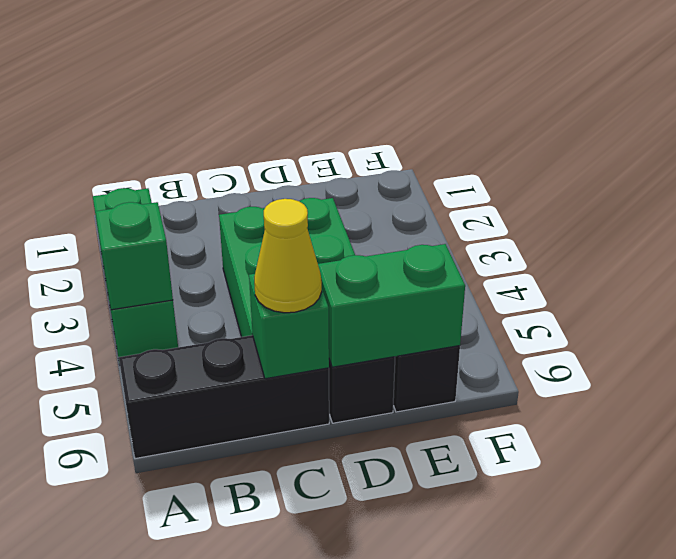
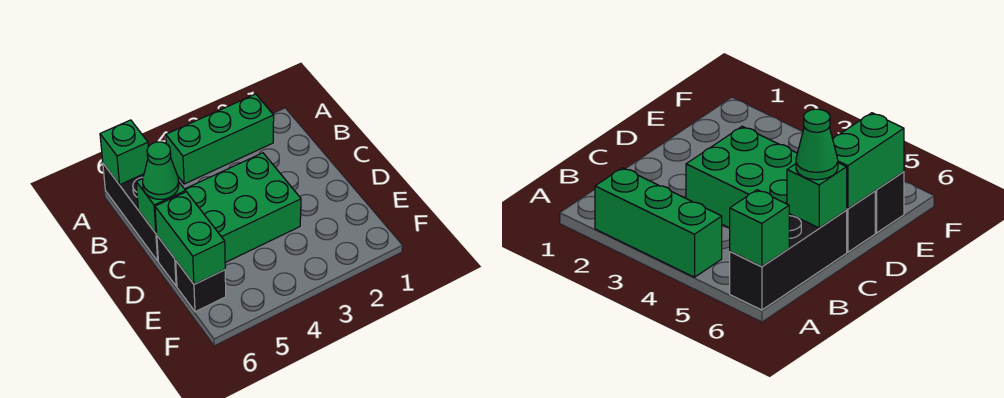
green brick A4 level 2 -> green brick A6 level 2
yellow cone C6 level 3 -> green cone C6 level 3

